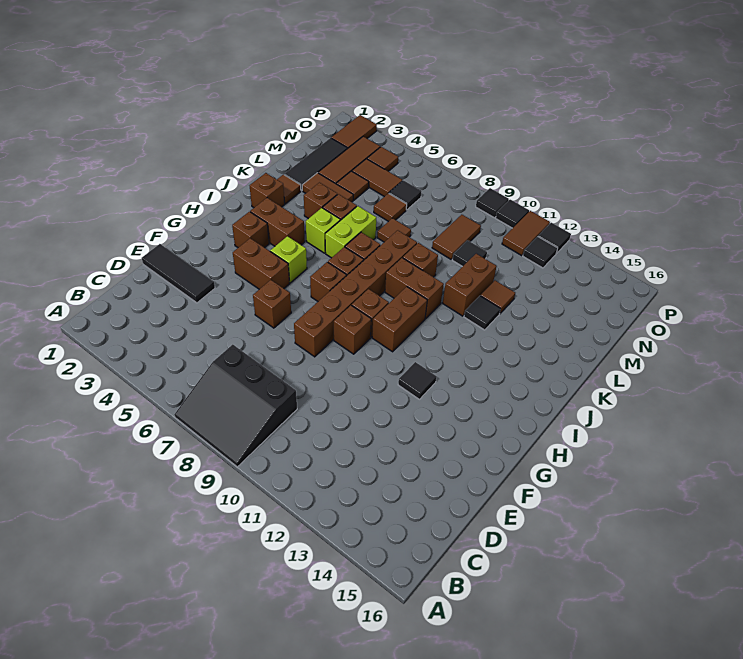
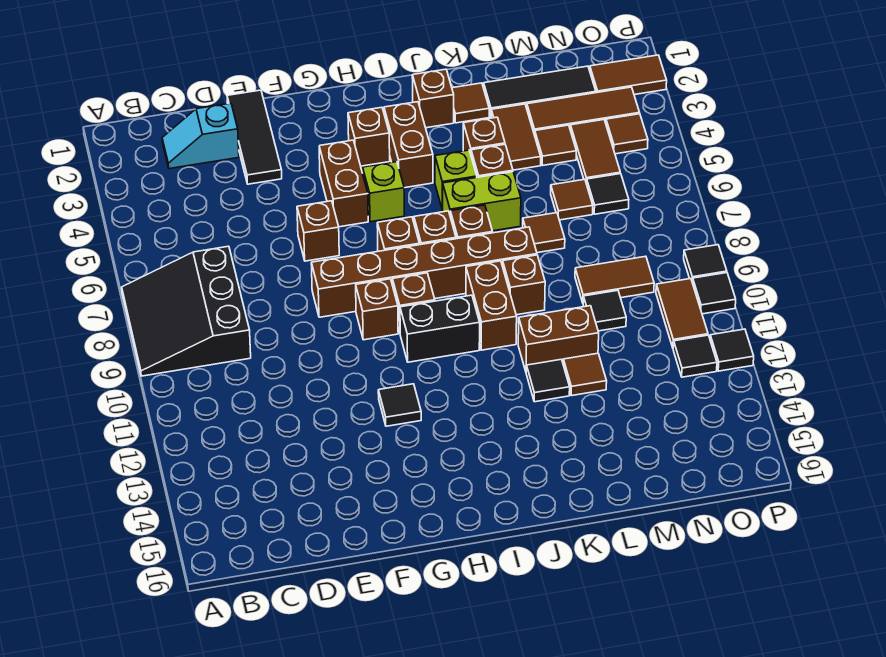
none -> cyan slope C2:D2 level 1 top D
brown brick H10:I10 level 1 -> black brick H10:I10 level 1
brown tile O11:P11 level 1 -> brown tile O10:O11 level 1

